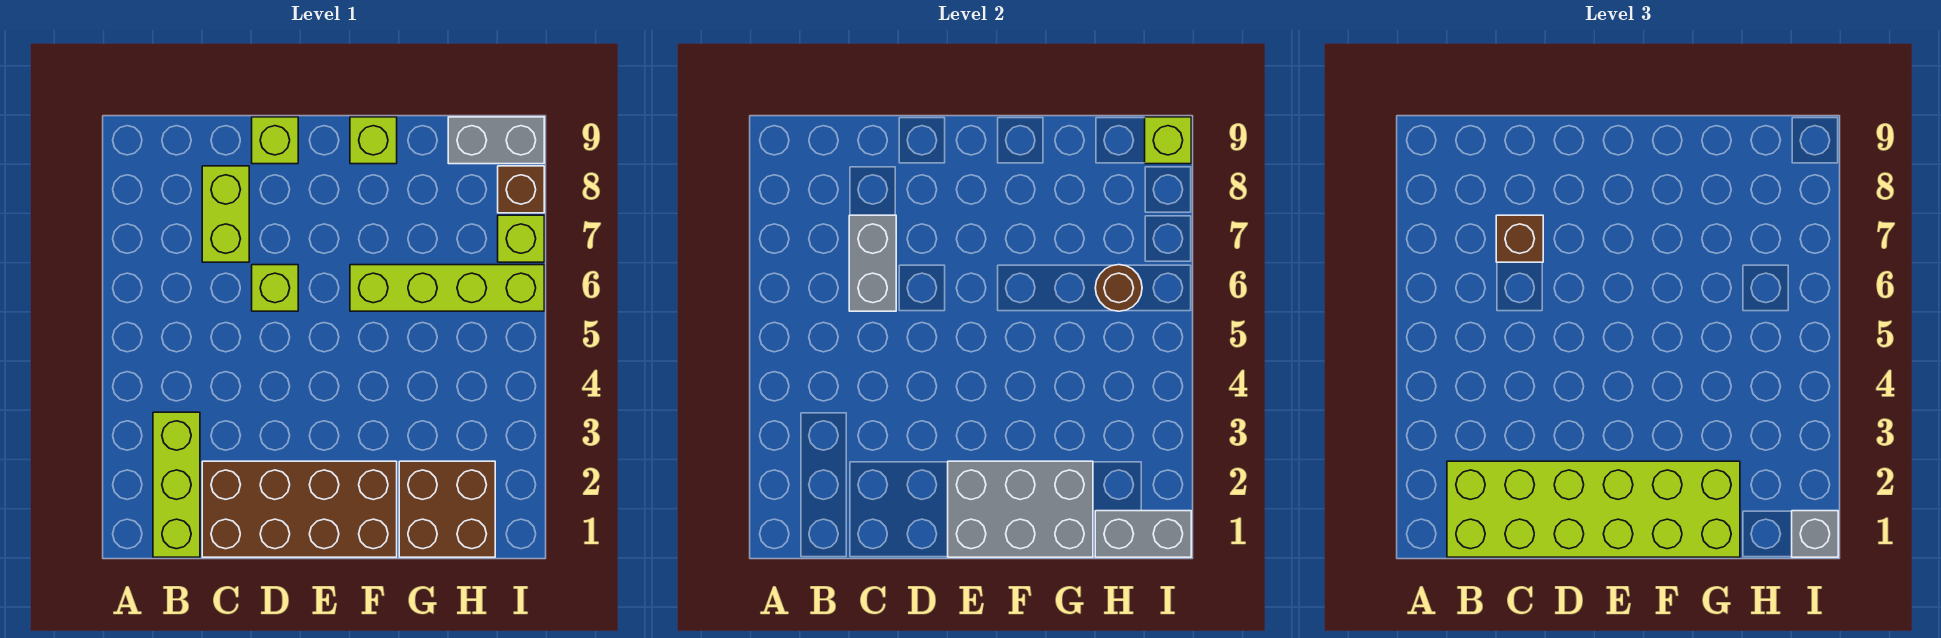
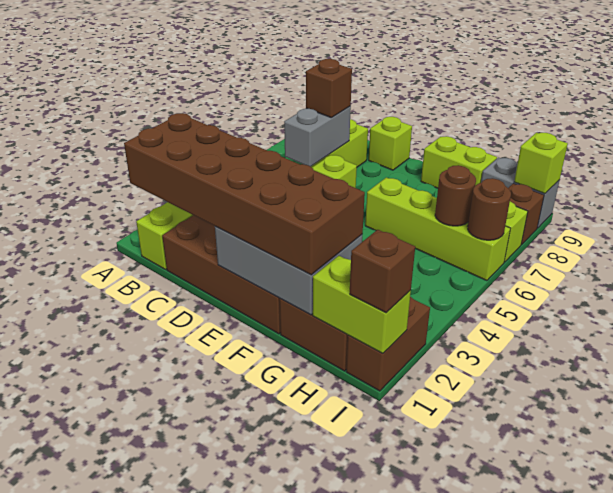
lime brick B1:G2 level 3 -> brown brick B1:G2 level 3
lime brick F9 level 1 -> lime brick F9:G9 level 1
grey brick H1:I1 level 2 -> lime brick H1:I1 level 2
none -> brown brick I1:I2 level 1
grey brick I1 level 3 -> brown brick I1 level 3
none -> brown round brick I6 level 2

